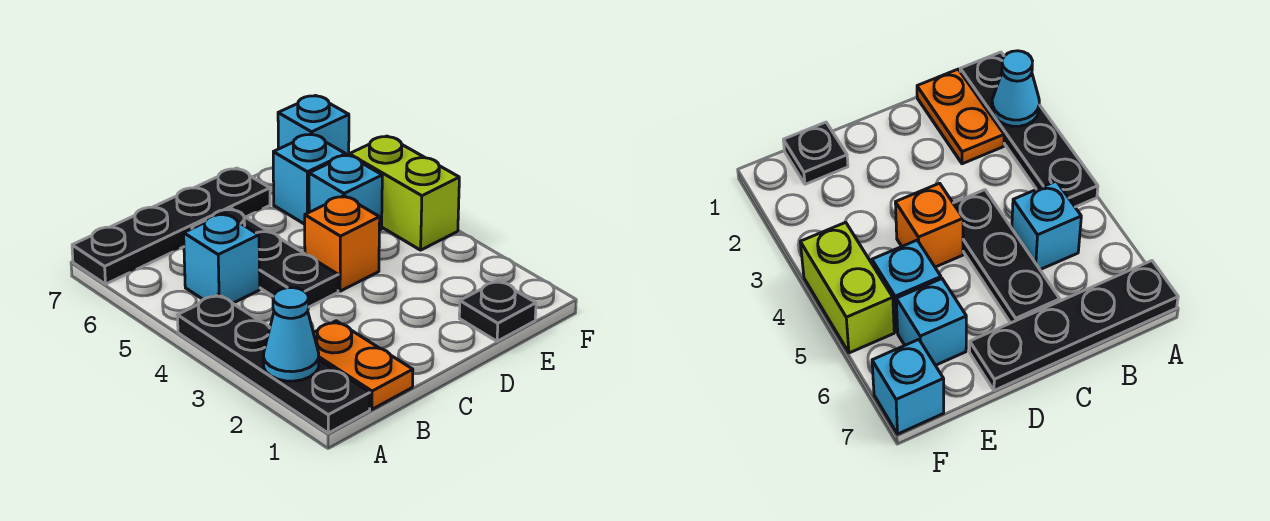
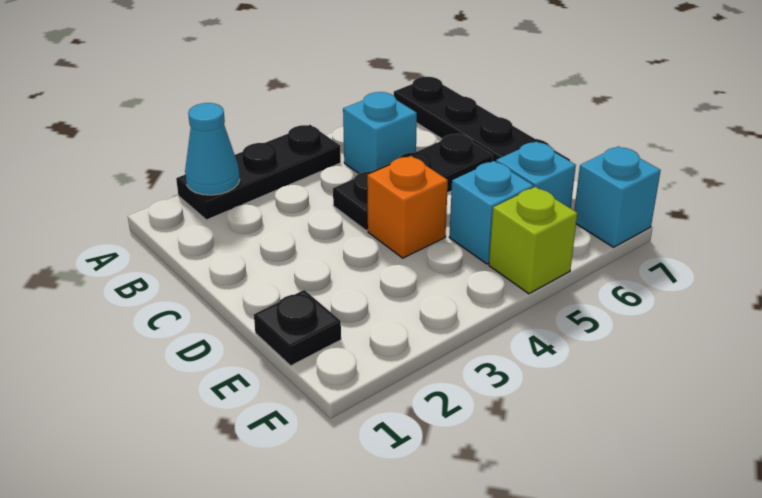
black plate A1:A4 level 1 -> black plate A2:A4 level 1
orange plate B1:B2 level 1 -> none
lime brick F4:F5 level 1 -> lime brick F5 level 1

